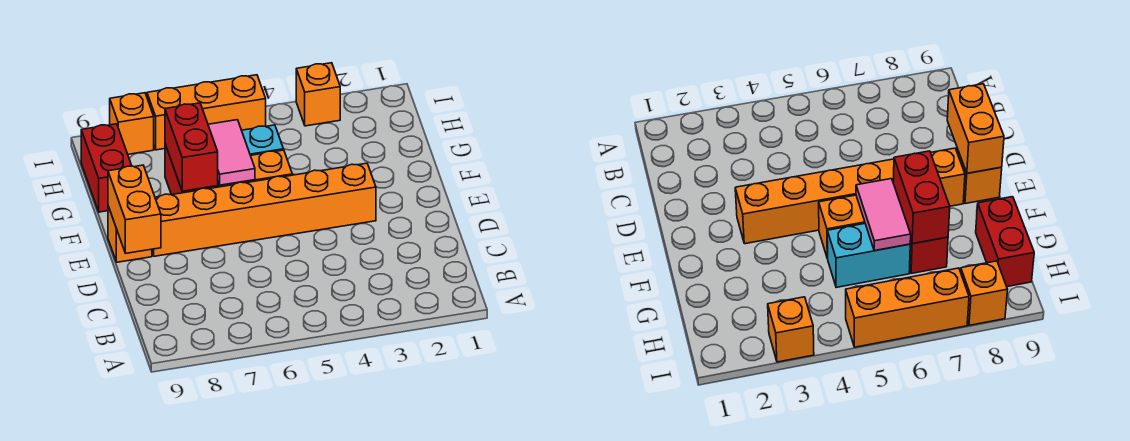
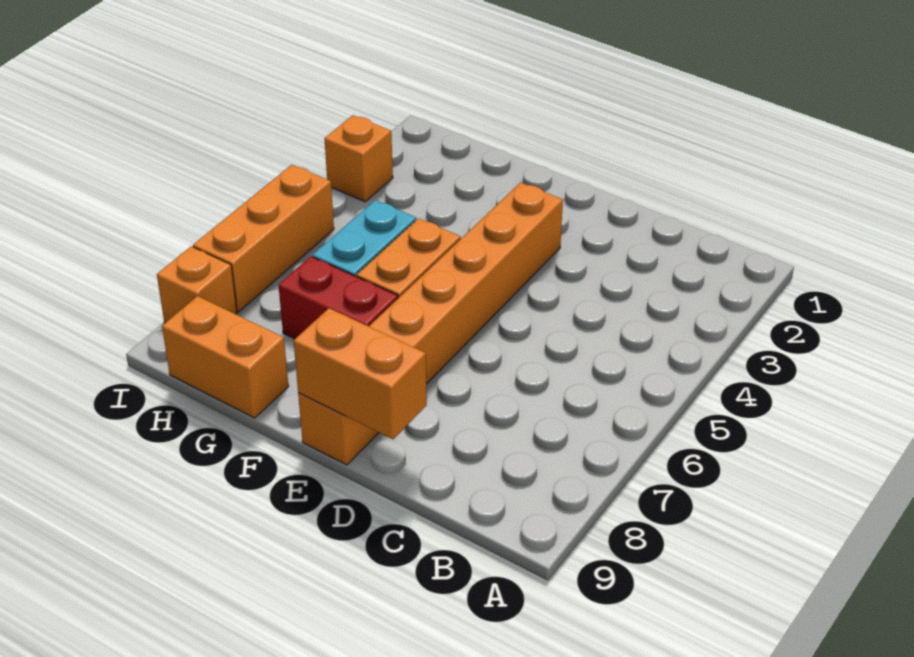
pink tile F6:G6 level 2 -> none
red brick F7:G7 level 2 -> none
red brick G9:H9 level 1 -> orange brick G9:H9 level 1

